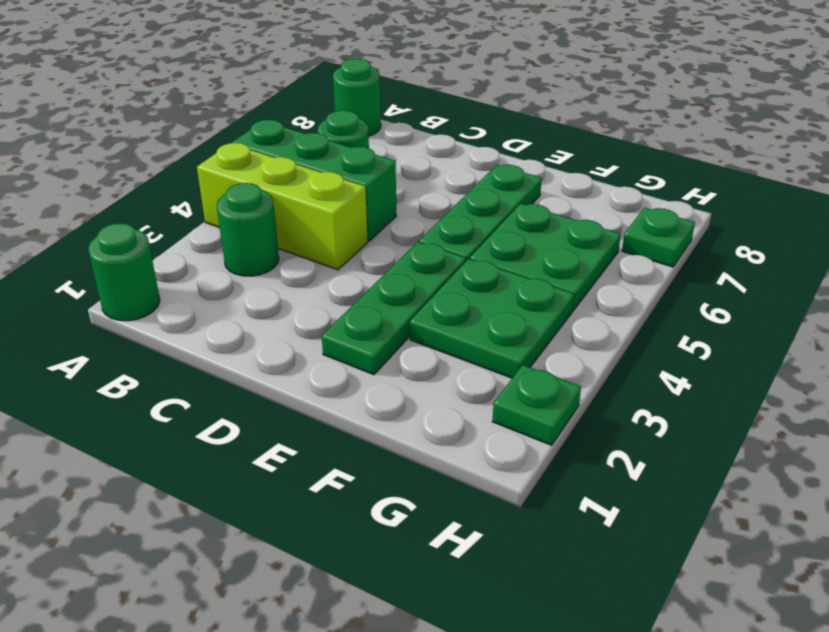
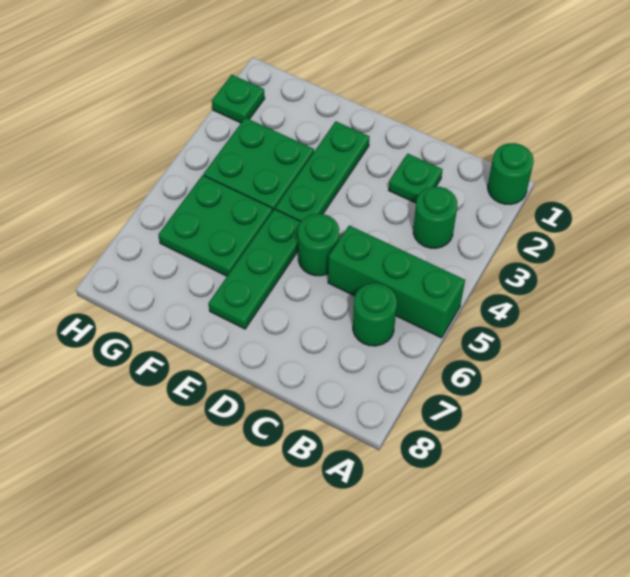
lime brick A4:C4 level 1 -> none
green round brick A8 level 1 -> green round brick D5 level 1
green plate H7 level 1 -> green plate C2 level 1

